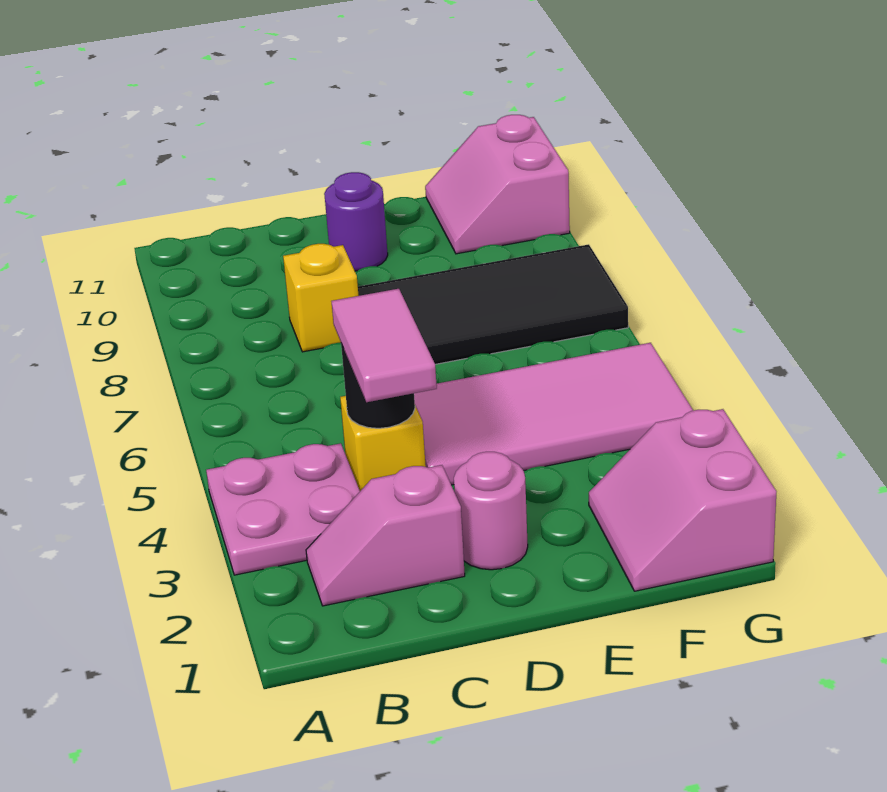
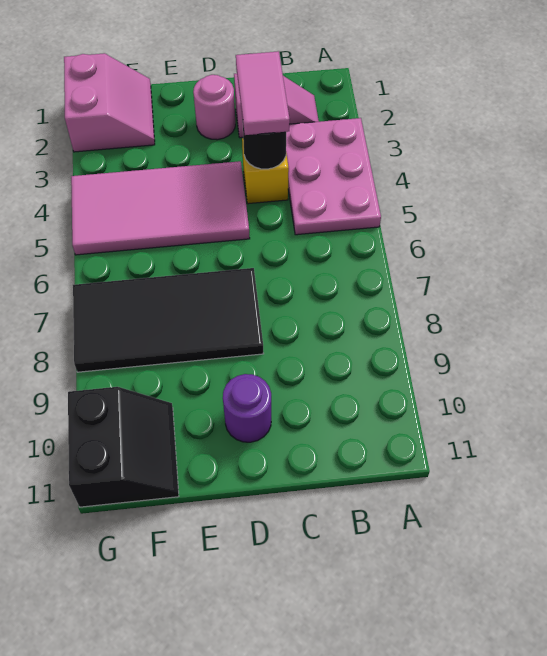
pink plate A3:B4 level 1 -> pink plate A3:B5 level 1
yellow brick C8 level 1 -> none
pink slope F10:G11 level 1 top G -> black slope F10:G11 level 1 top G

